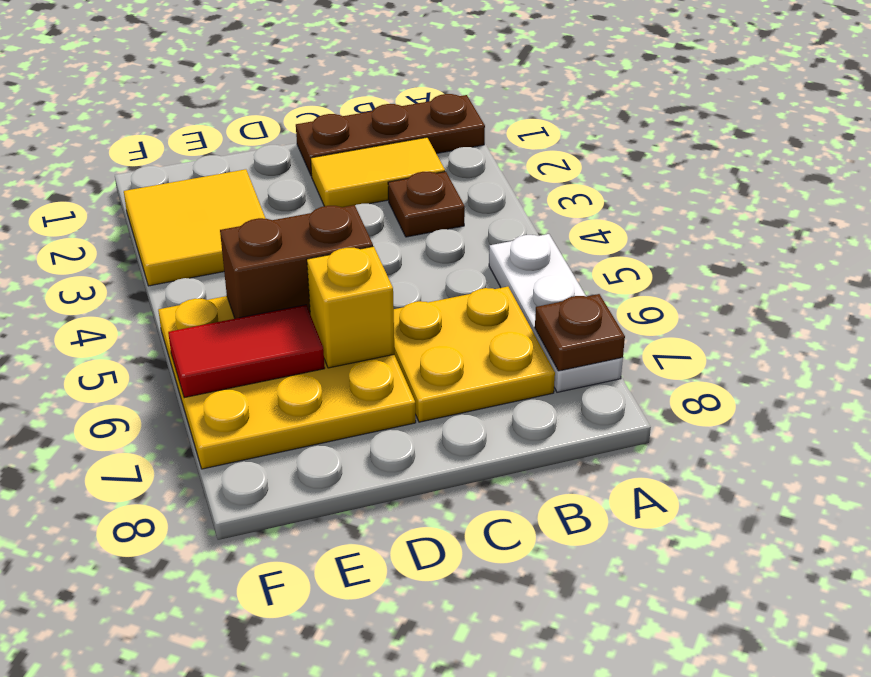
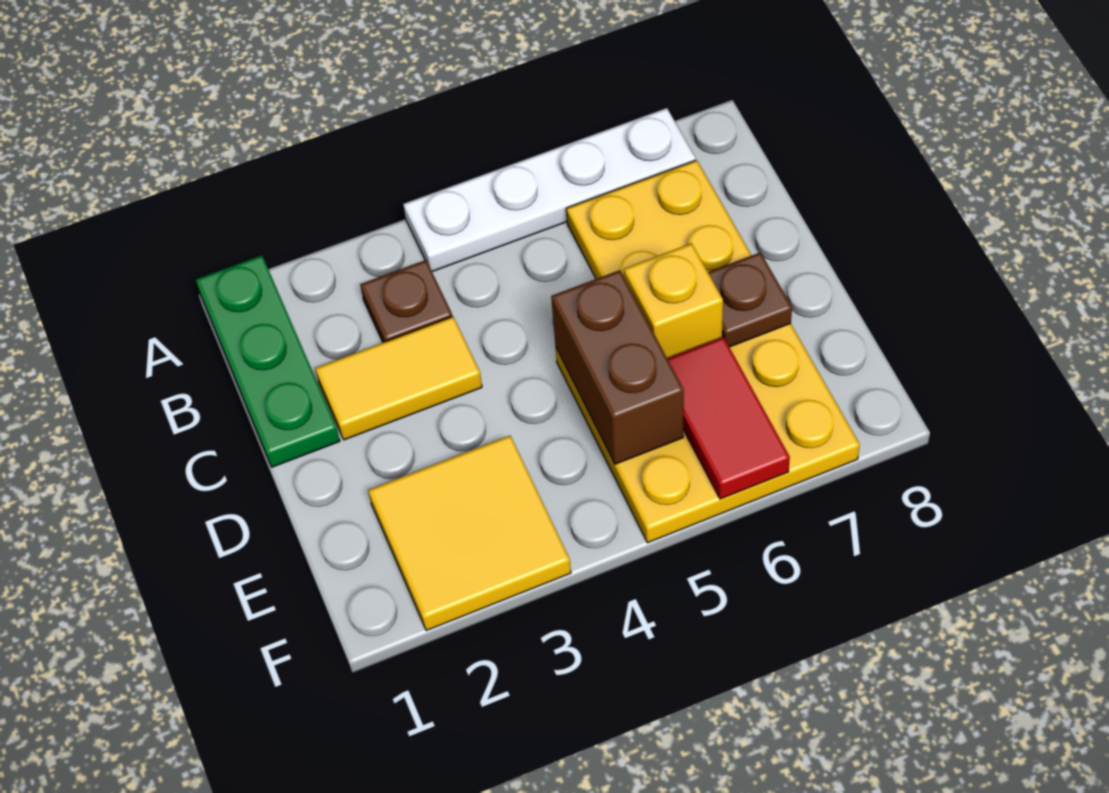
brown plate A1:C1 level 1 -> green plate A1:C1 level 1
white plate A5:A7 level 1 -> white plate A4:A7 level 1
brown plate A7 level 2 -> brown plate D7 level 2
yellow tile B2:C2 level 1 -> yellow tile C2:C3 level 1

